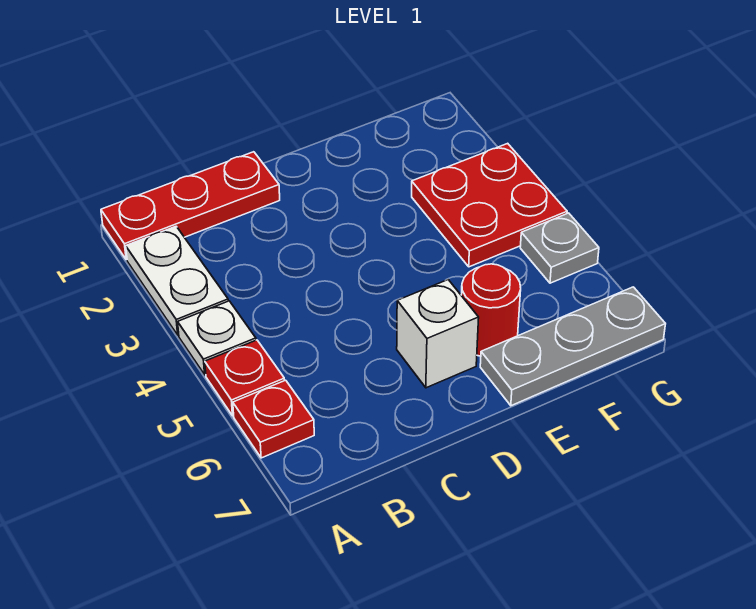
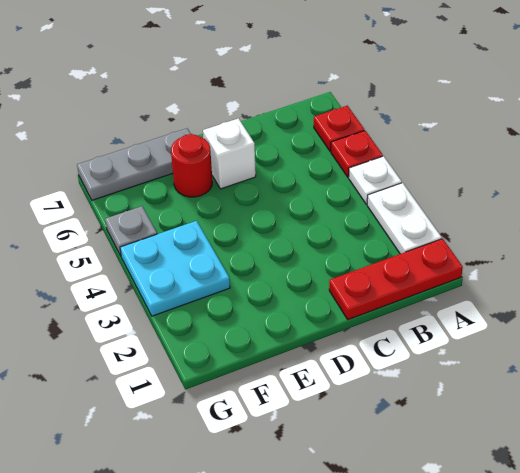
red plate F3:G4 level 1 -> cyan plate F3:G4 level 1

